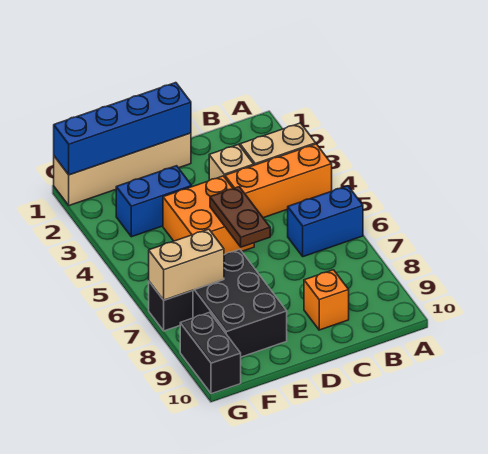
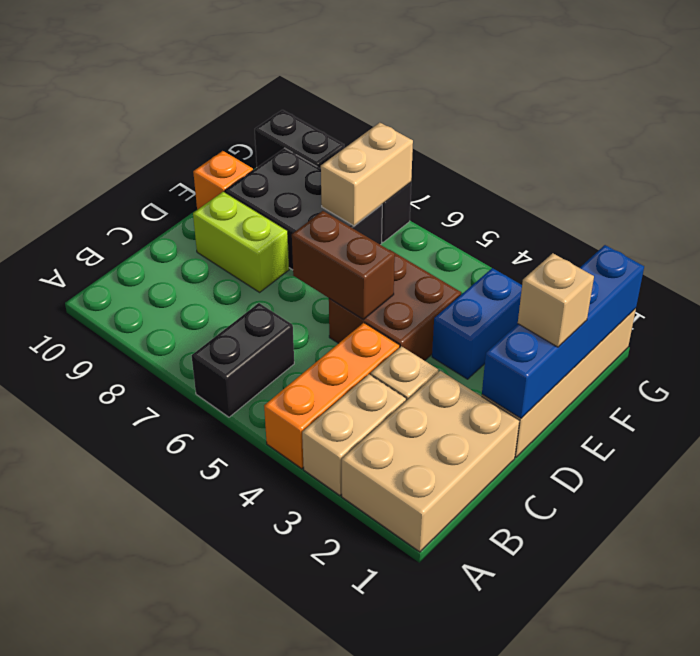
none -> tan brick A1:C2 level 1
blue brick A6:B6 level 1 -> black brick A6:B6 level 1
orange brick C9 level 1 -> orange brick E10 level 1
orange brick D4:E5 level 1 -> brown brick D4:E5 level 1
brown plate D5:D6 level 2 -> brown brick D5:D6 level 2
none -> lime brick D8:D9 level 1
none -> tan brick E1 level 3

